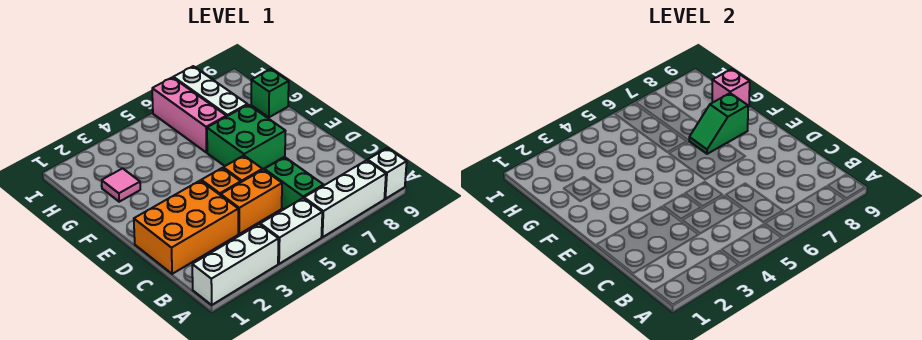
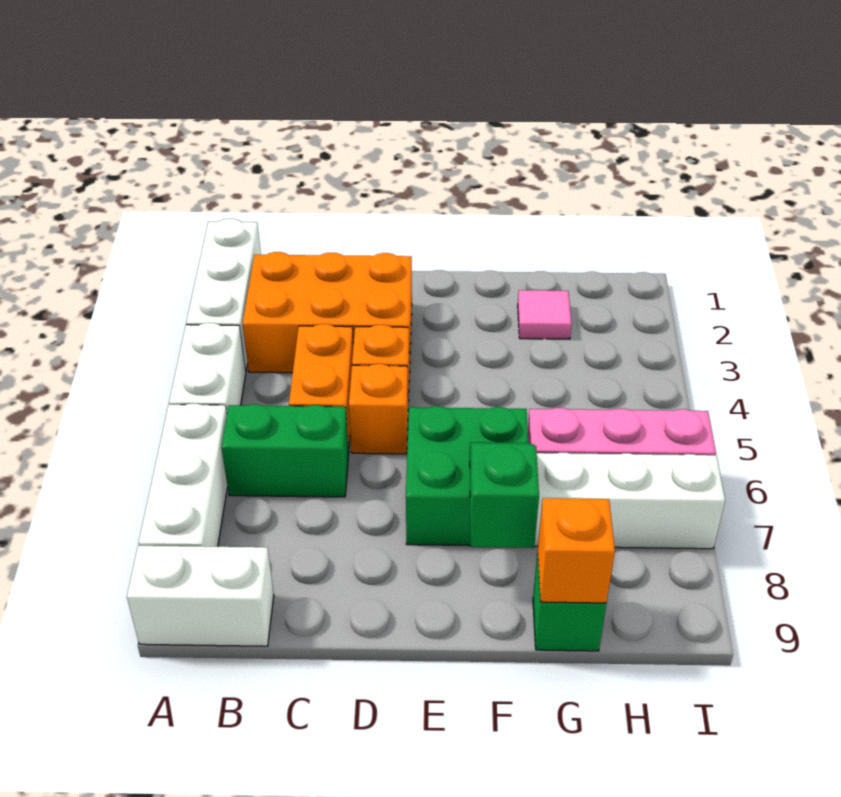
white brick A9 level 1 -> white brick A9:B9 level 1
orange brick C1:D3 level 1 -> orange brick B2:D3 level 1
pink brick G9 level 2 -> orange brick G9 level 2

